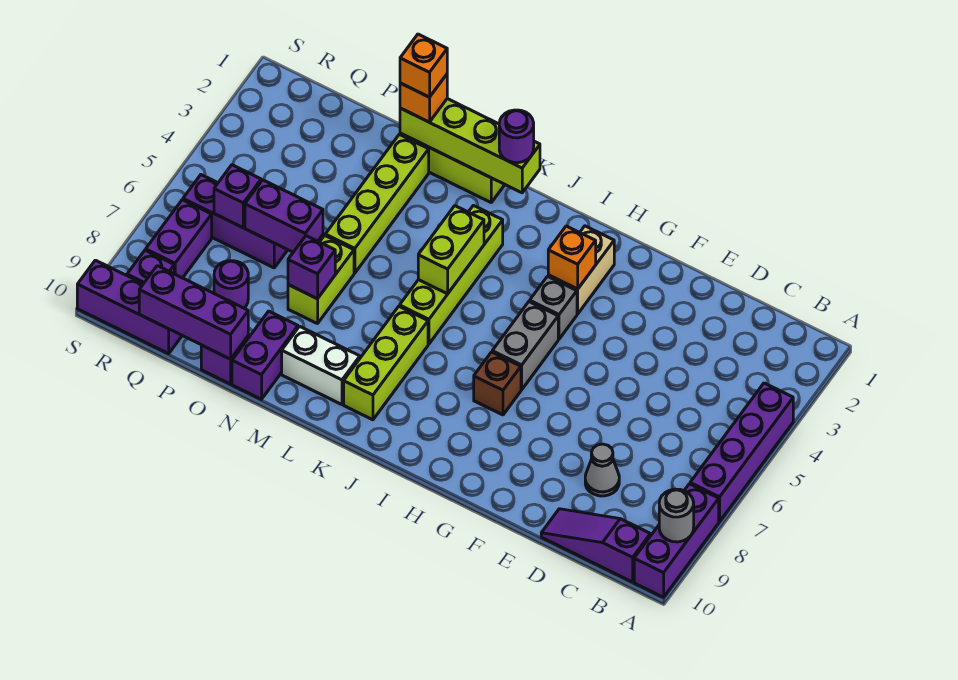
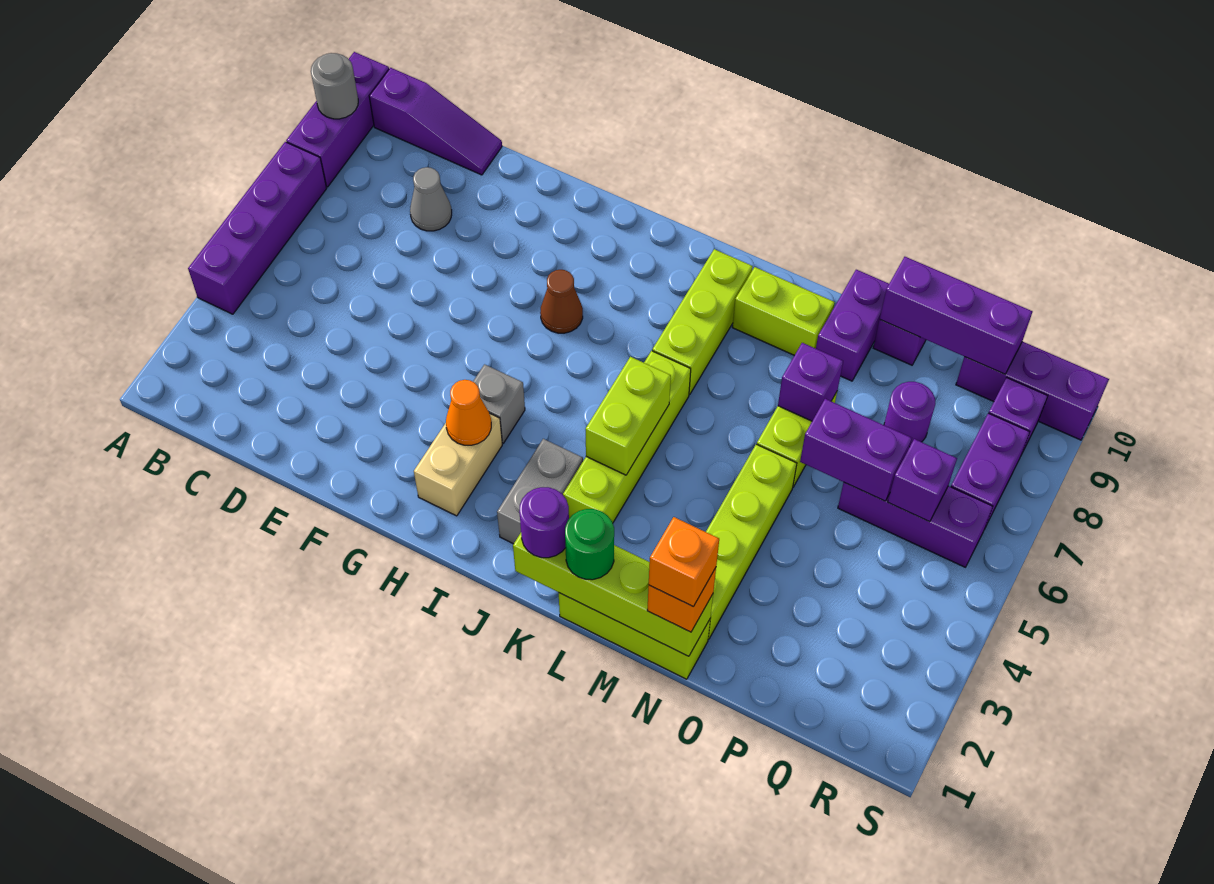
orange brick H3 level 2 -> orange cone H3 level 2
grey brick H5:H6 level 1 -> grey brick J2:J3 level 1
brown brick H7 level 1 -> brown cone H7 level 1
none -> green round brick L1 level 3
white brick L9:M9 level 1 -> lime brick L9:M9 level 1

